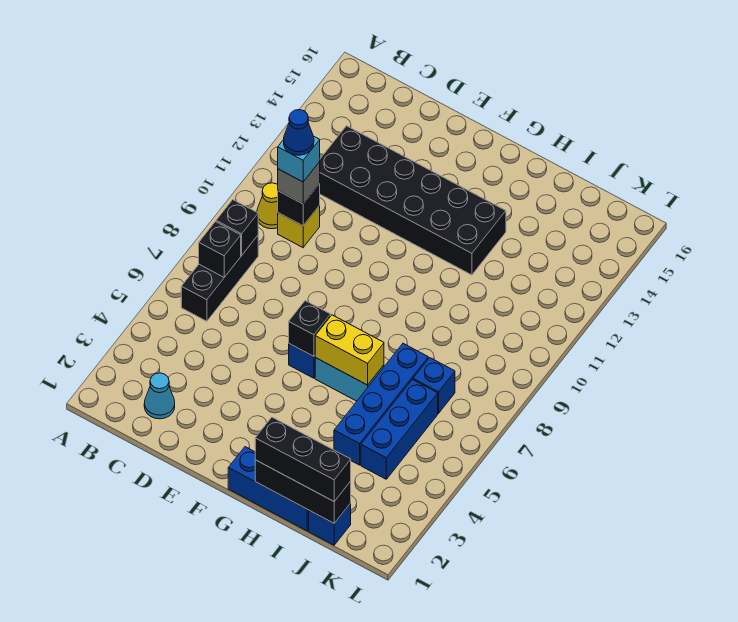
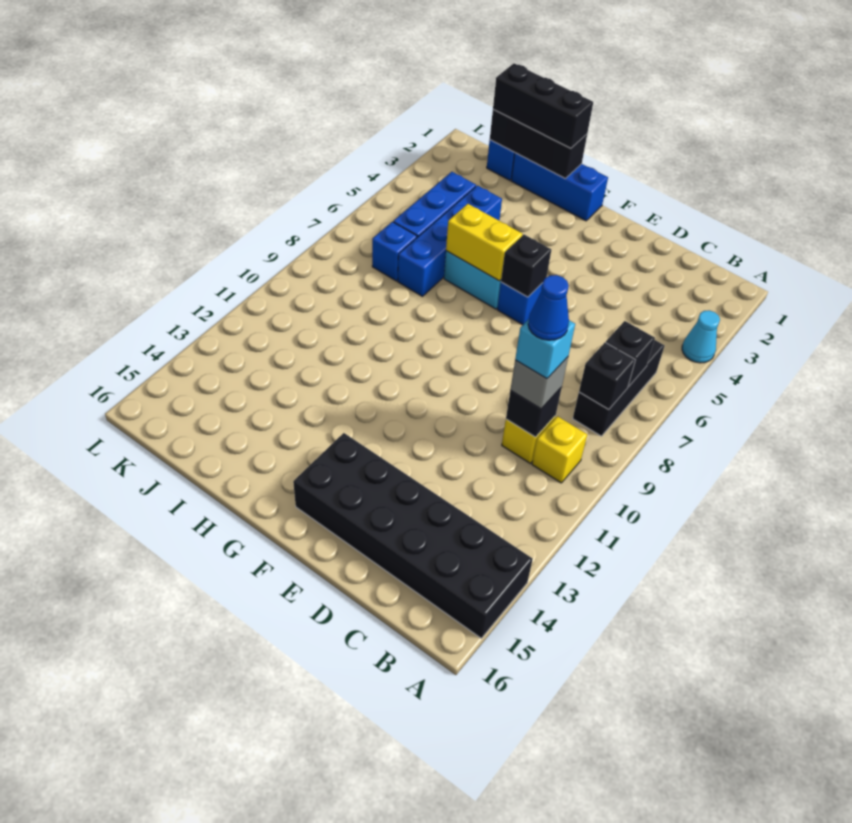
yellow cone B10 level 1 -> yellow brick B10 level 1
cyan cone C2 level 1 -> cyan cone A4 level 1
black brick C12:H13 level 1 -> black brick A14:F15 level 1

